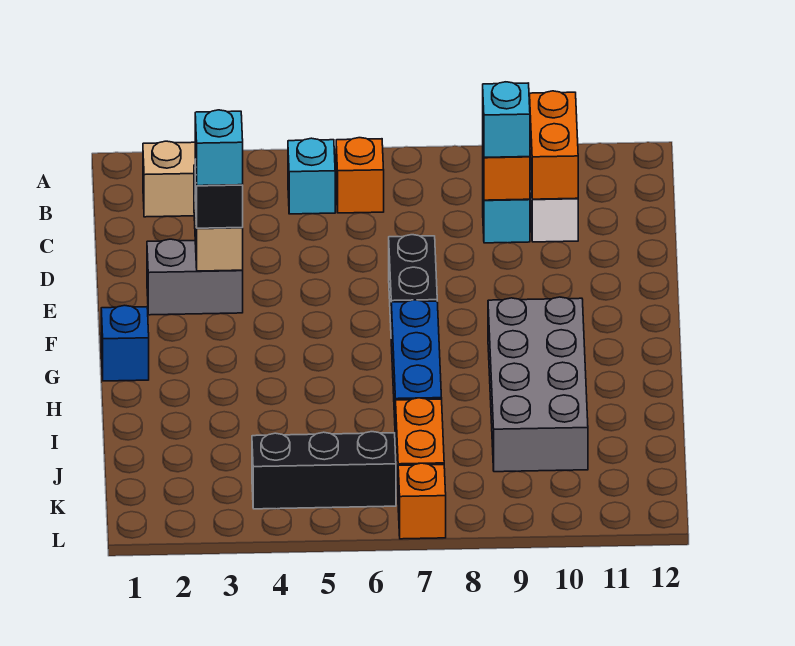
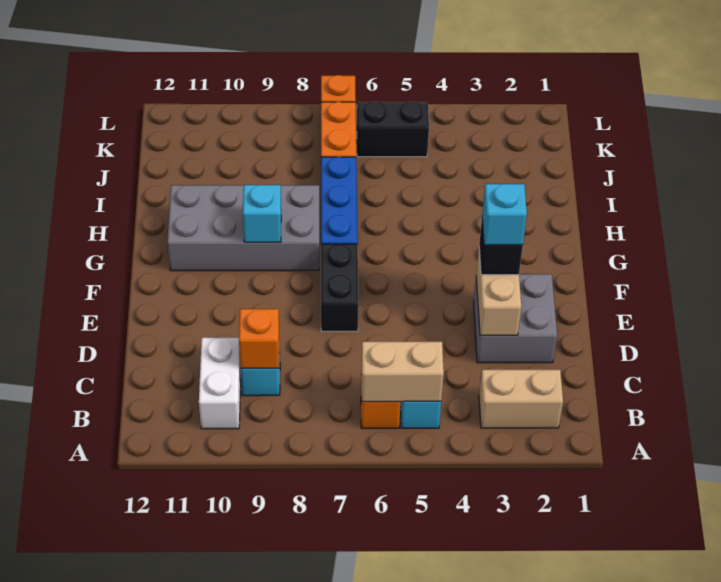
none -> tan brick B5:B6 level 2
orange brick B10:C10 level 2 -> none
cyan brick C9 level 3 -> cyan brick G9 level 2
grey brick E2:E3 level 1 -> grey brick D2:E3 level 1
blue brick G1 level 1 -> none
grey brick G9:J10 level 1 -> grey brick G8:H11 level 1
black brick K4:K6 level 1 -> black brick K5:K6 level 1

